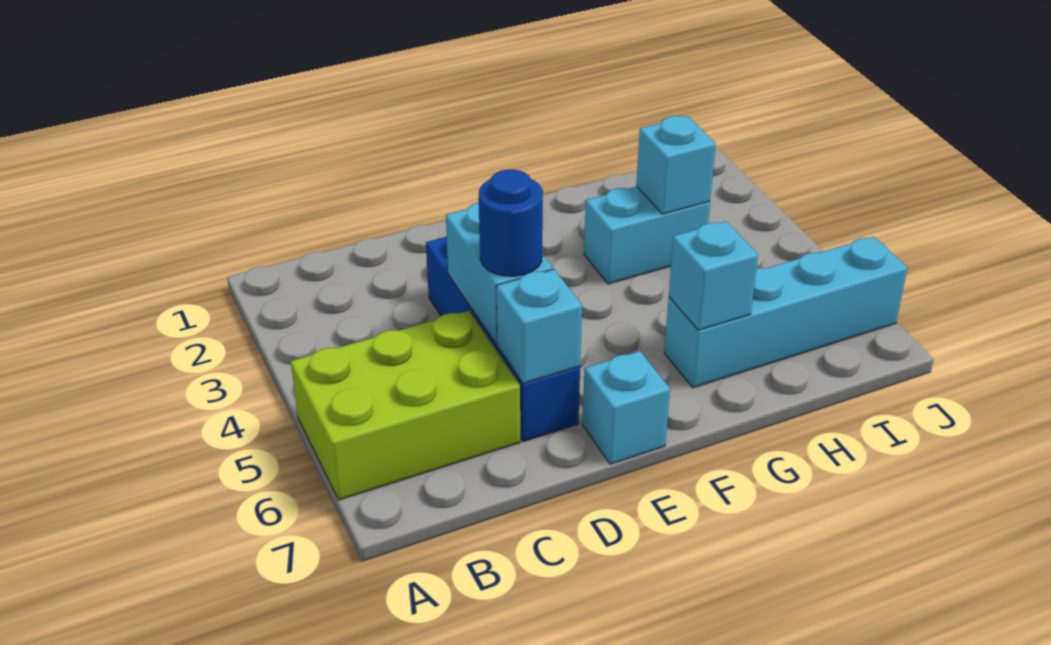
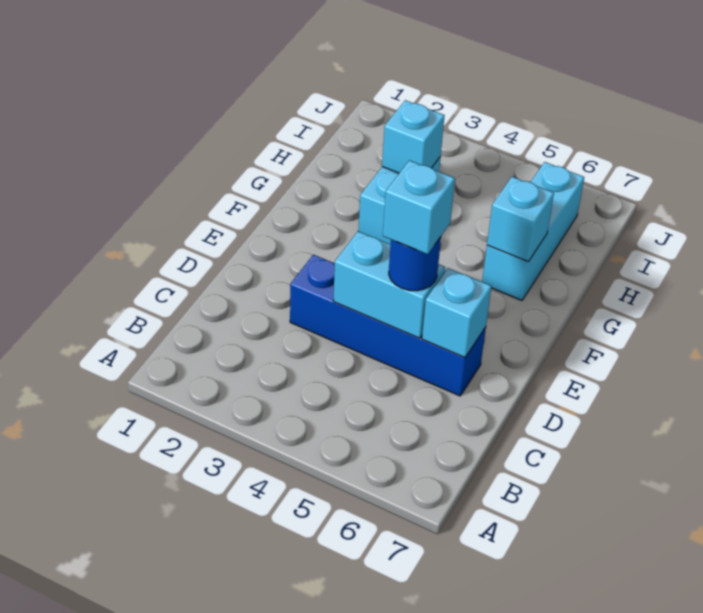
lime brick A5:C6 level 1 -> none
cyan brick E7 level 1 -> cyan brick D5 level 4
cyan brick G6:J6 level 1 -> cyan brick G6:I6 level 1

